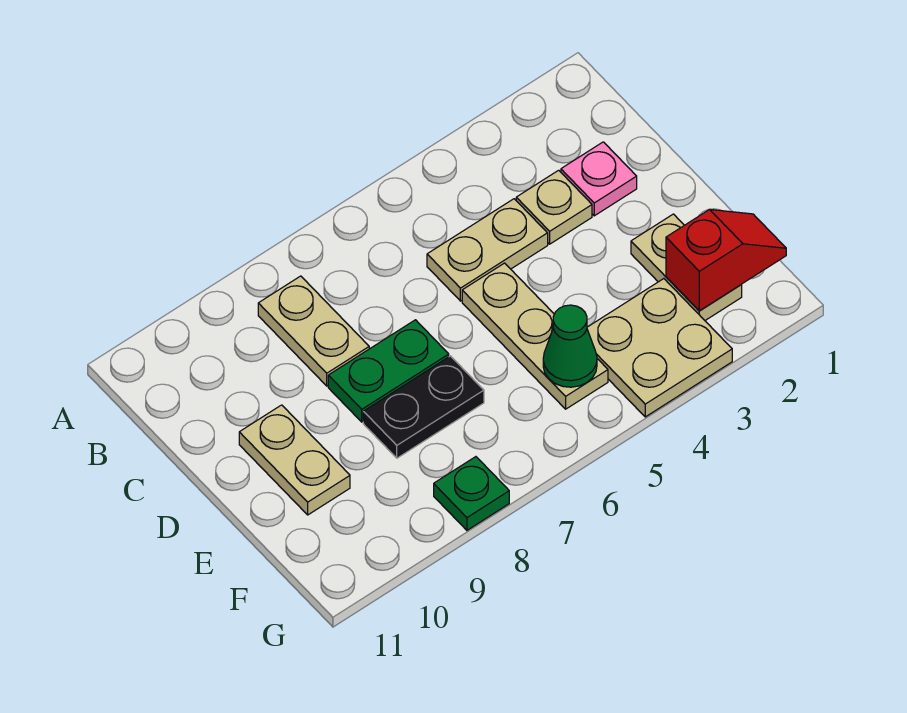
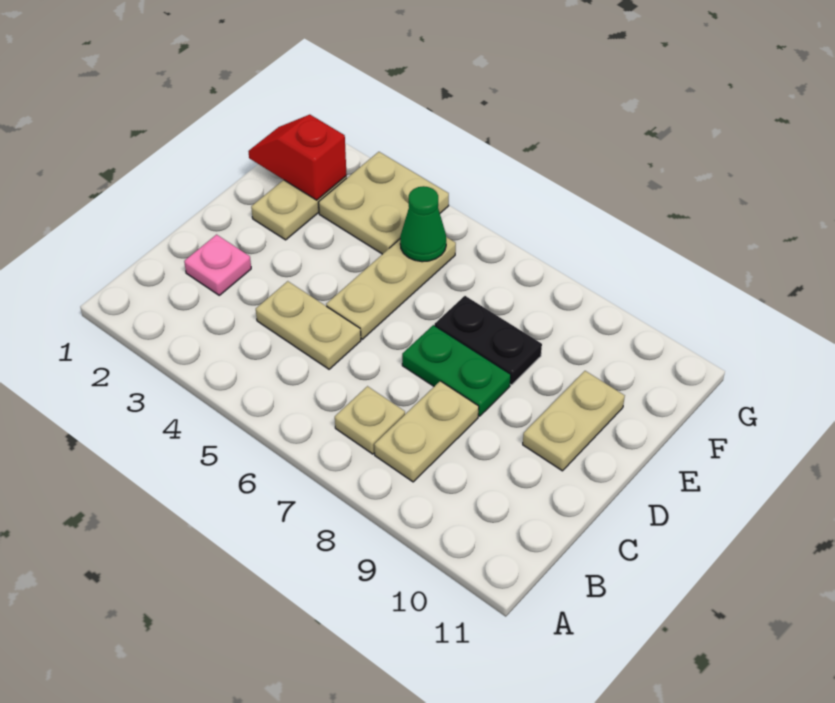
tan plate C3 level 1 -> tan plate B7 level 1
green plate G8 level 1 -> none

